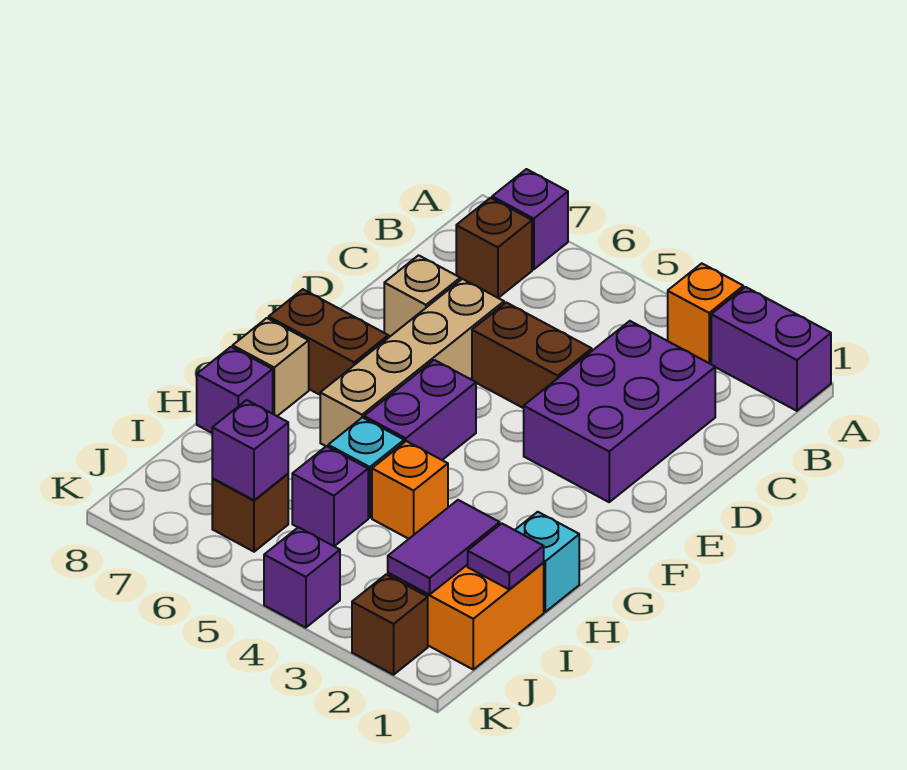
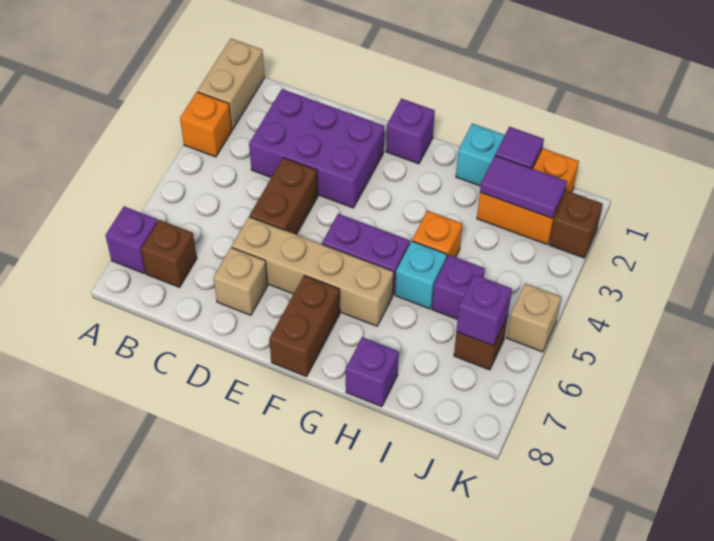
purple brick A1:A2 level 1 -> tan brick A1:A2 level 1
tan brick G8 level 1 -> tan brick K5 level 1
purple brick K4 level 1 -> purple brick F1 level 1

